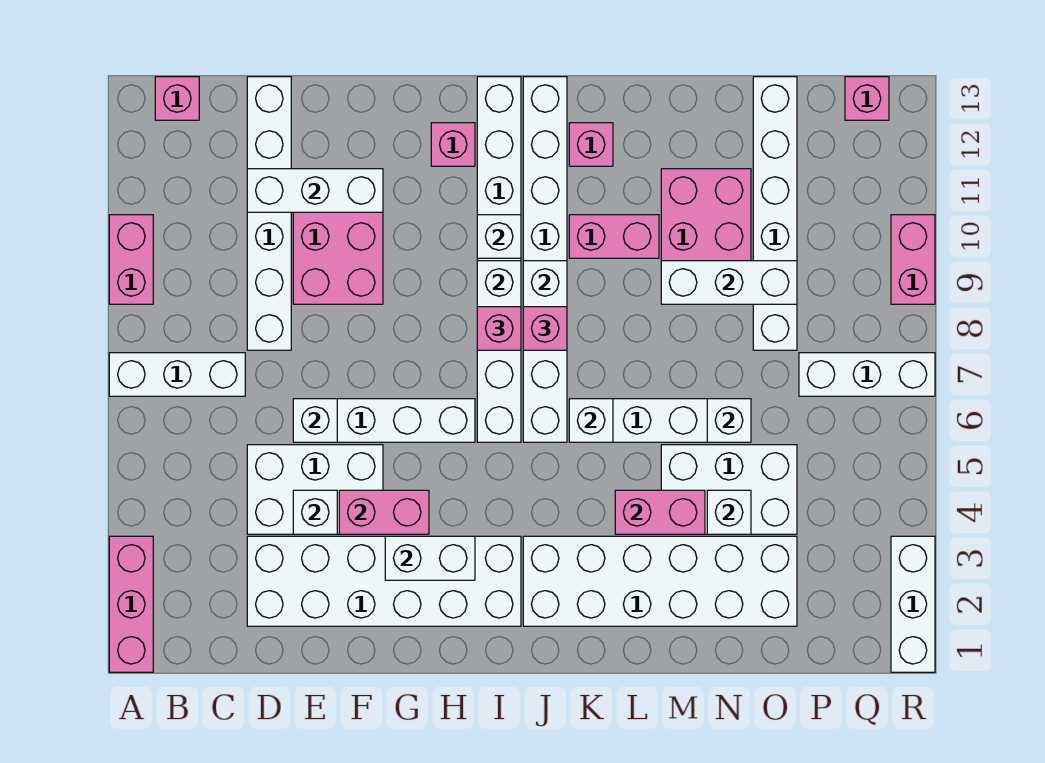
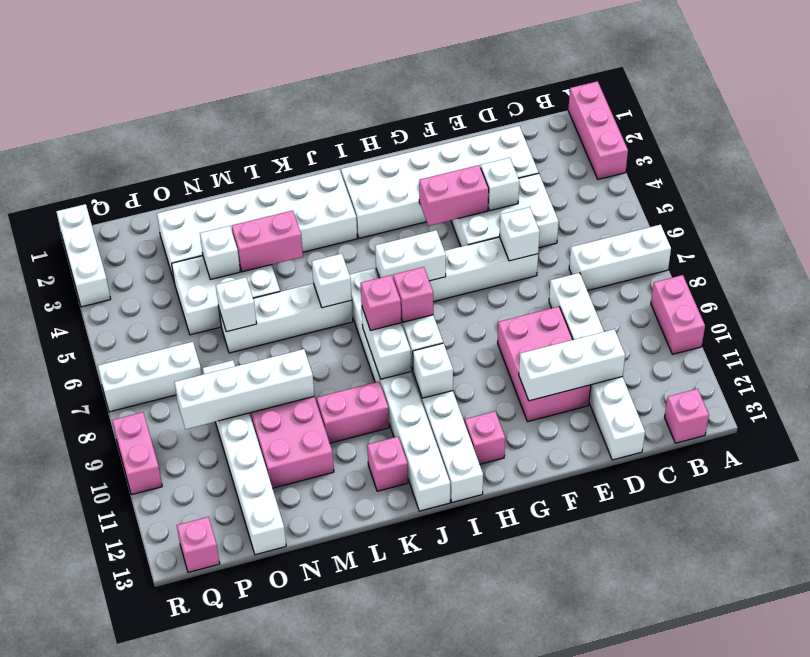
white brick G3:H3 level 2 -> white brick H6:I6 level 2
white brick M9:O9 level 2 -> white brick M9:P9 level 2

